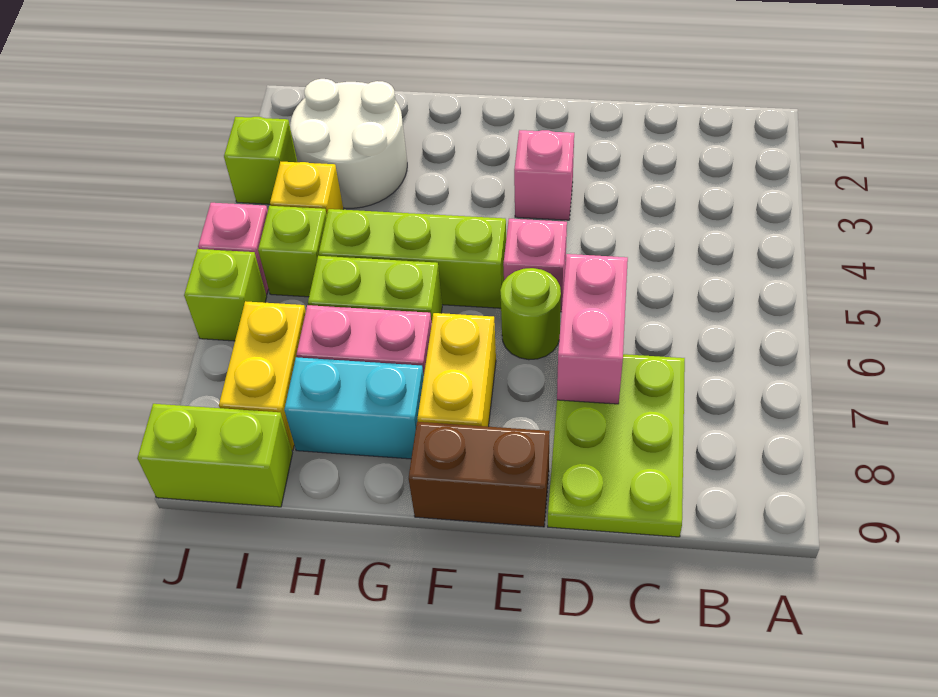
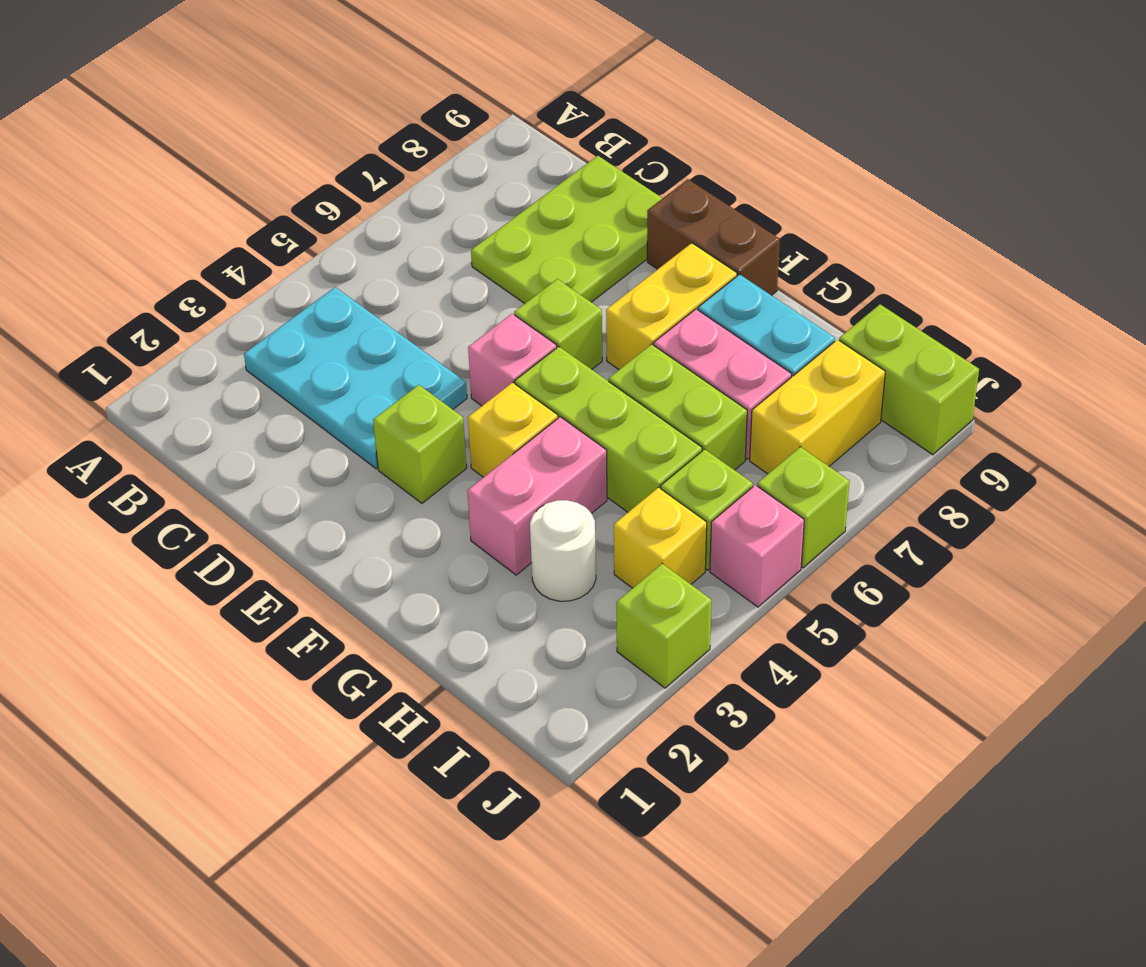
none -> cyan plate B3:D4 level 1
pink brick D6:D7 level 2 -> pink brick G3:G4 level 1
pink brick E3 level 1 -> lime brick E3 level 1
lime round brick E6 level 1 -> lime brick E6 level 1
none -> yellow brick F4 level 1
white round brick H2:I3 level 1 -> white round brick H3 level 1

